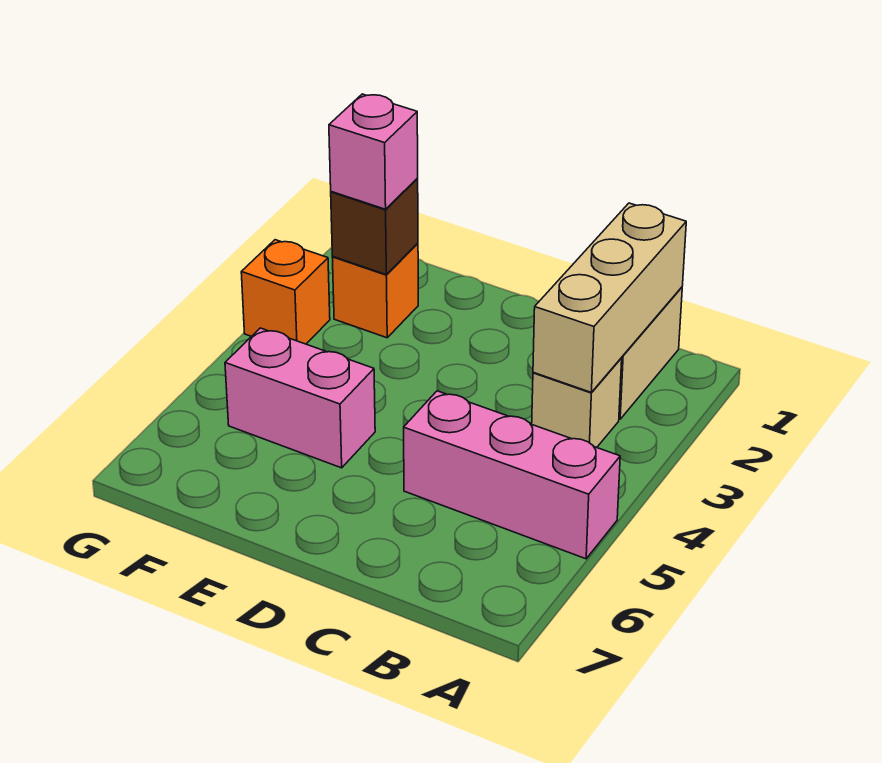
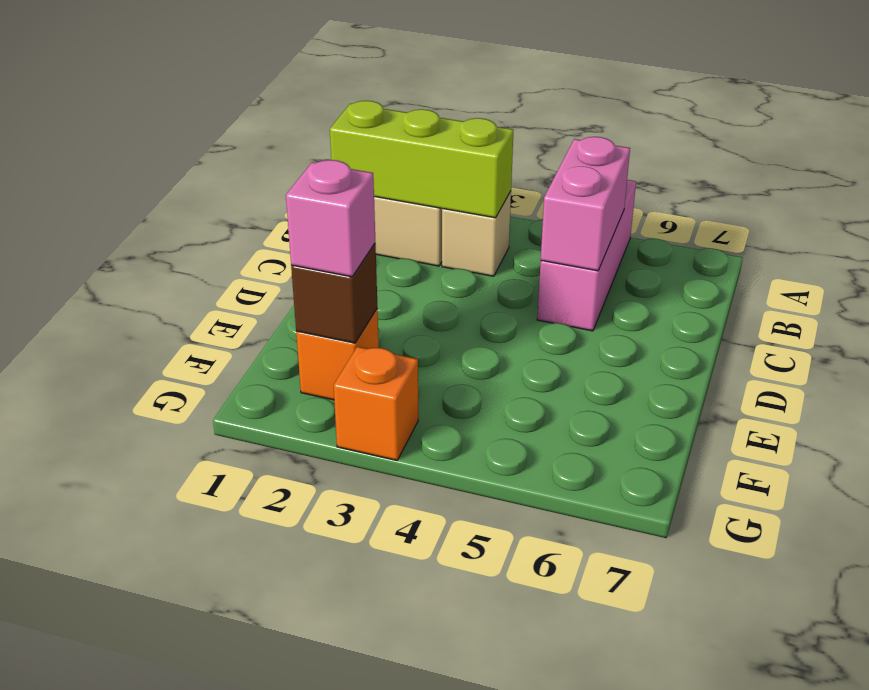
tan brick B1:B3 level 2 -> lime brick B1:B3 level 2
pink brick E5:F5 level 1 -> pink brick B5:C5 level 2

